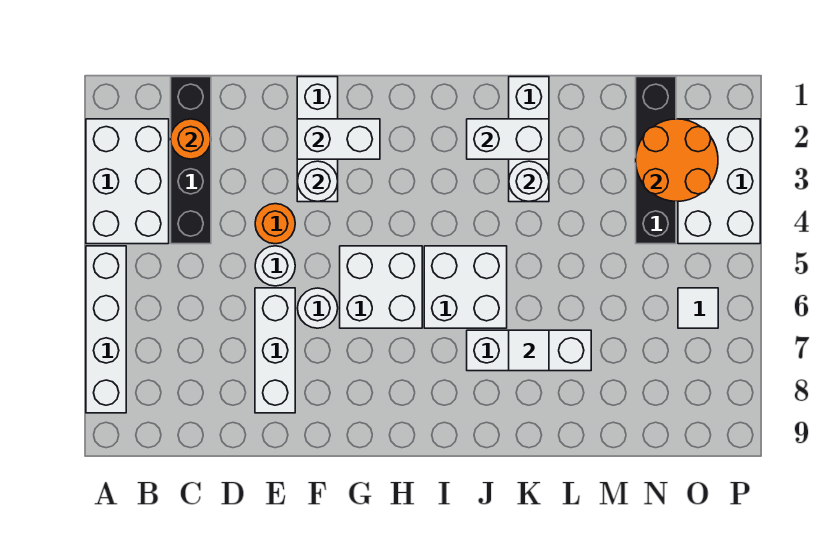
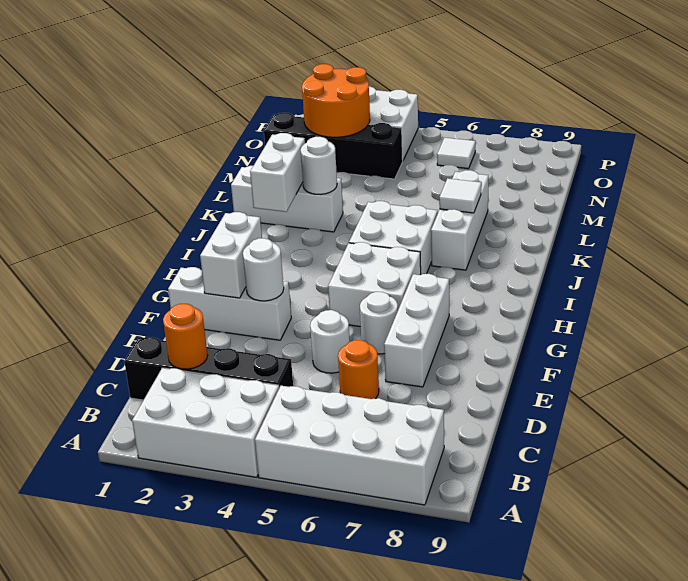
white brick A5:A8 level 1 -> white brick A5:B8 level 1
orange round brick E4 level 1 -> orange round brick D6 level 1
white brick E6:E8 level 1 -> white brick E7:G7 level 1

